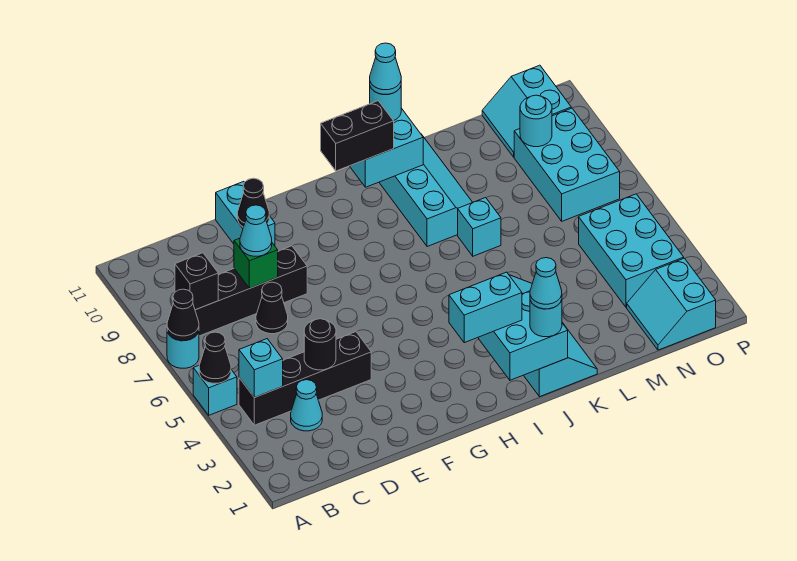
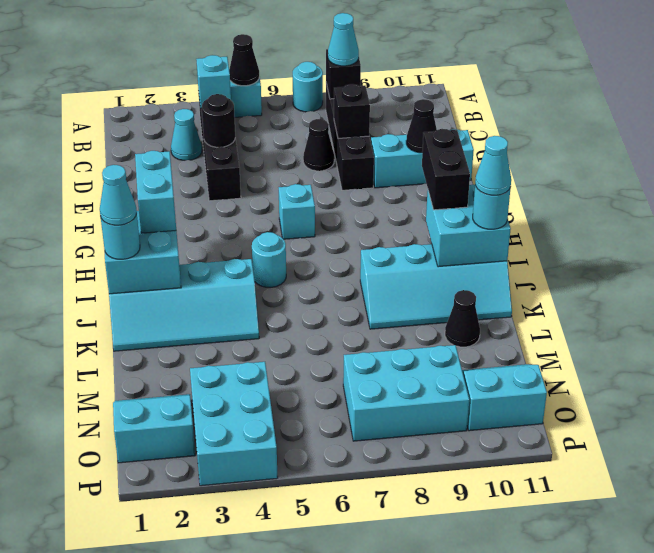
black cone A7 level 2 -> black cone L10 level 1
green brick D8 level 2 -> black brick D8 level 2
cyan cone D8 level 3 -> cyan cone B8 level 3
cyan brick E10:E11 level 1 -> cyan brick E9:E11 level 1
cyan brick K7 level 1 -> cyan brick G6 level 1
cyan brick N3:O5 level 1 -> cyan brick N3:P4 level 1
cyan round brick N9 level 2 -> cyan round brick I5 level 1

